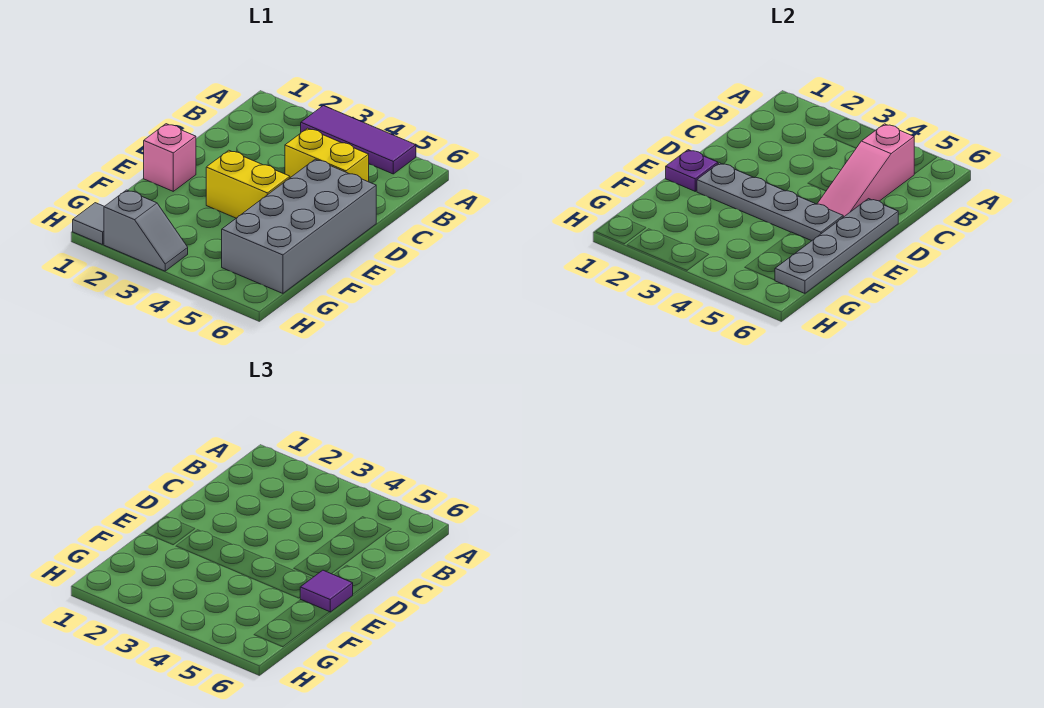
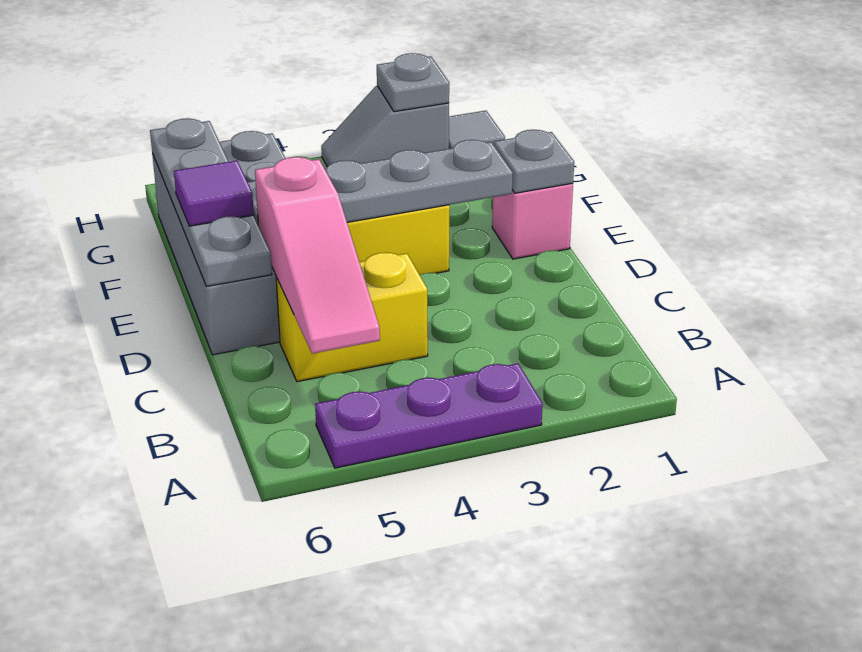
purple tile A3:A5 level 1 -> purple plate A3:A5 level 1
pink slope B5:D5 level 2 top B -> pink slope B5:D5 level 2 top D
purple plate E1 level 2 -> grey plate E1 level 2
none -> grey plate H2 level 2

